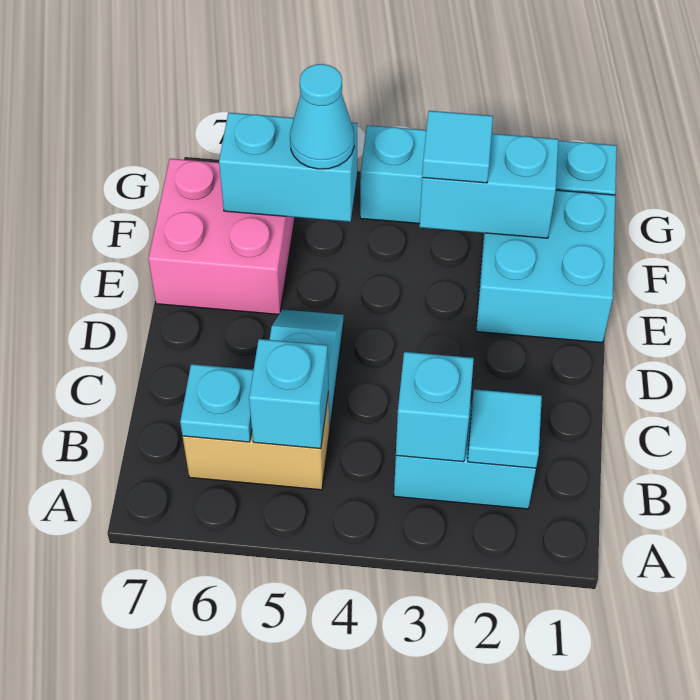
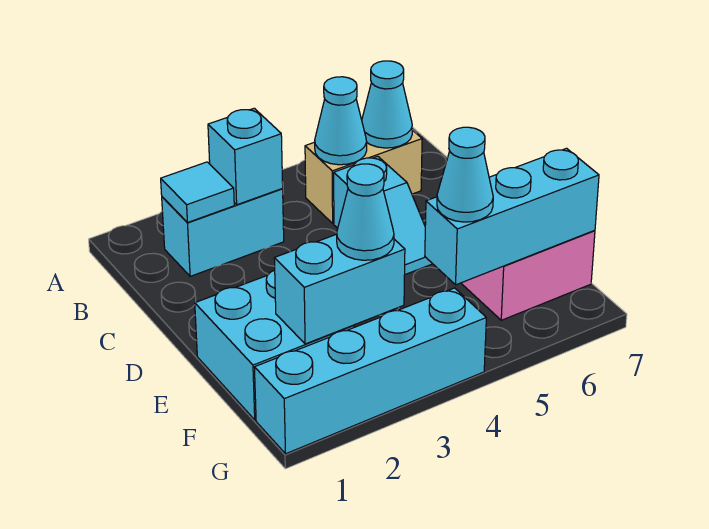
cyan brick B5 level 2 -> cyan cone B5 level 2
cyan plate B6 level 2 -> cyan cone B6 level 2
cyan tile F3 level 3 -> cyan cone F3 level 3
cyan brick F5:F6 level 2 -> cyan brick F5:F7 level 2

